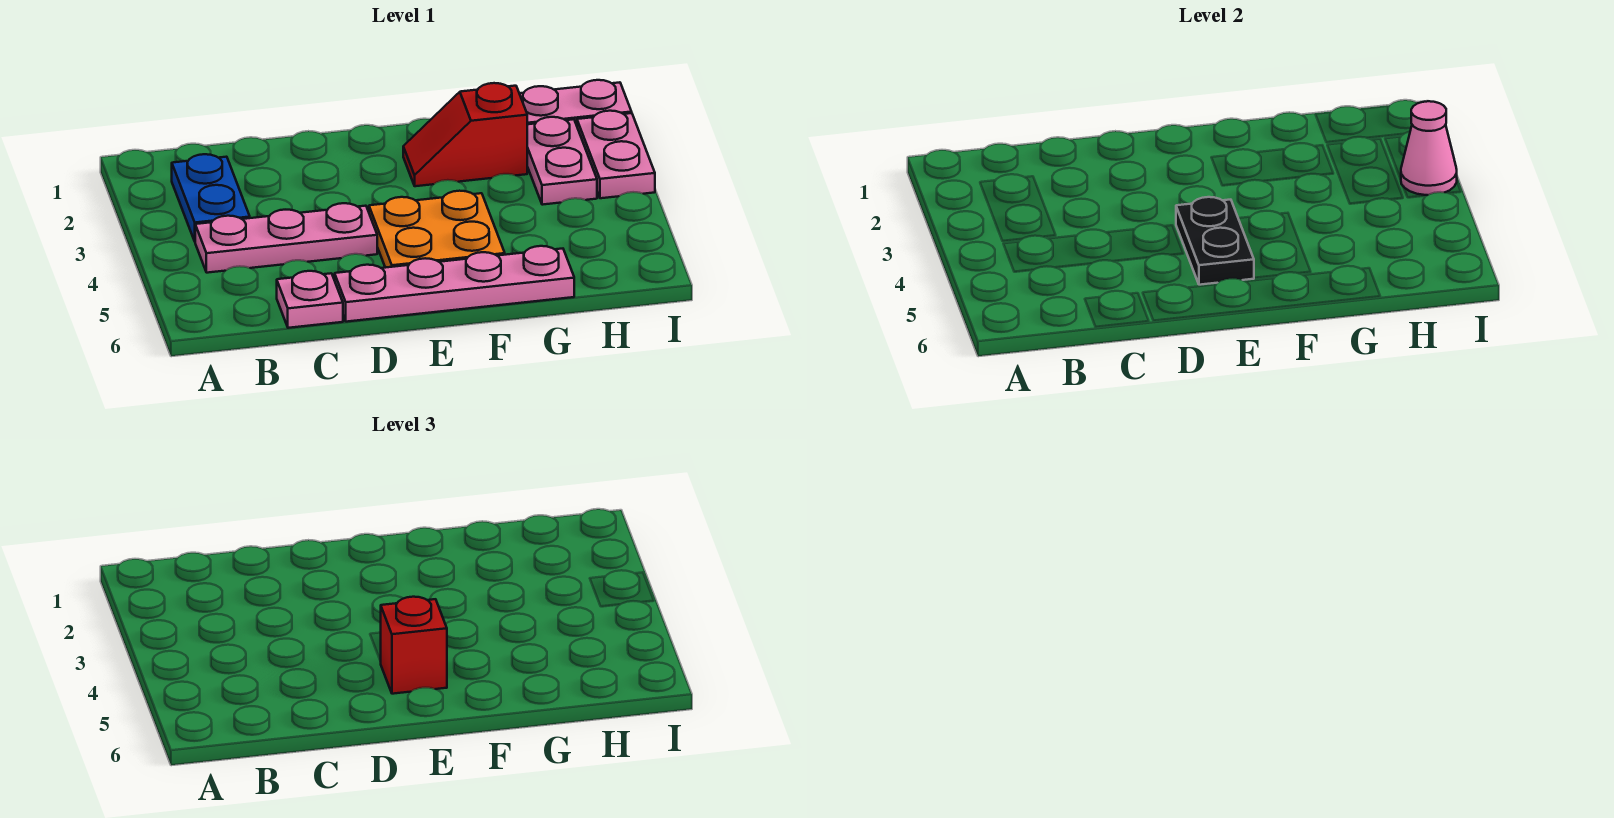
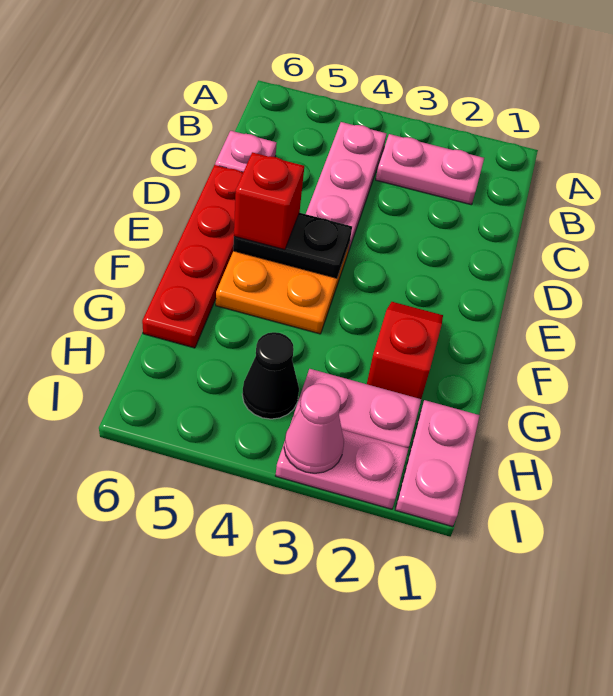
blue plate B2:B3 level 1 -> pink plate B2:B3 level 1
pink plate D6:G6 level 1 -> red plate D6:G6 level 1
none -> black cone H4 level 1

